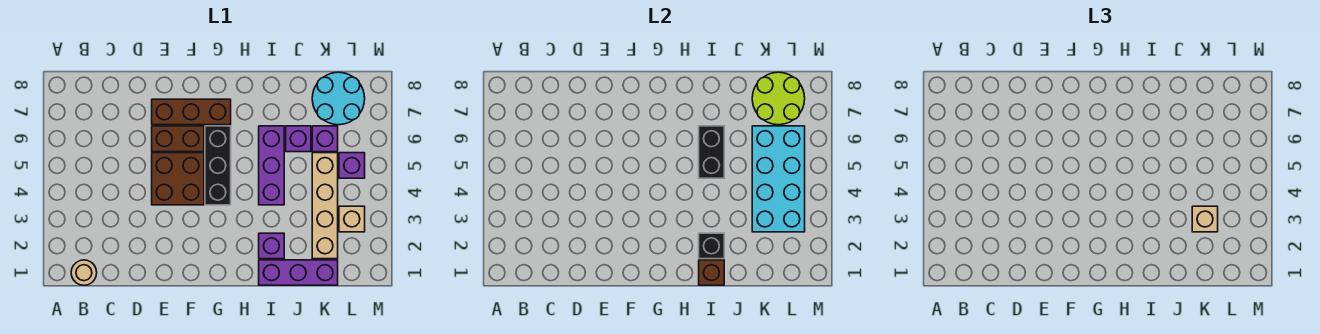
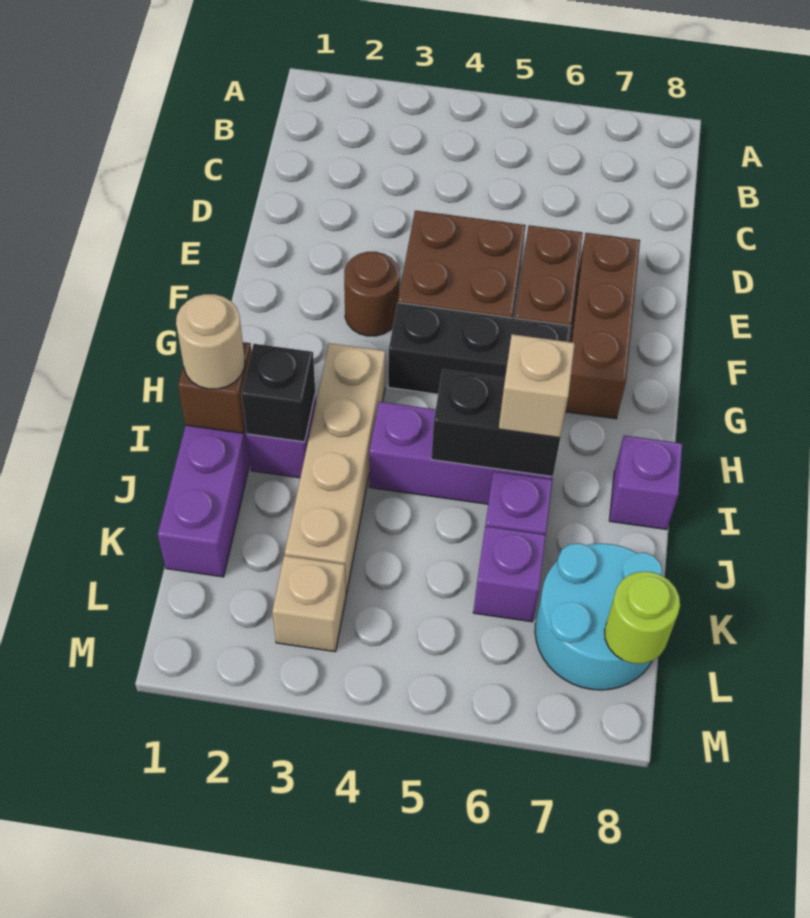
tan round brick B1 level 1 -> tan round brick I1 level 3
none -> brown round brick F3 level 1
tan brick K2:K5 level 1 -> tan brick H3:K3 level 1
cyan brick K3:L6 level 2 -> none
tan brick K3 level 3 -> tan brick I6 level 3
lime round brick K7:L8 level 2 -> lime round brick L8 level 2
purple brick L5 level 1 -> purple brick I8 level 1

